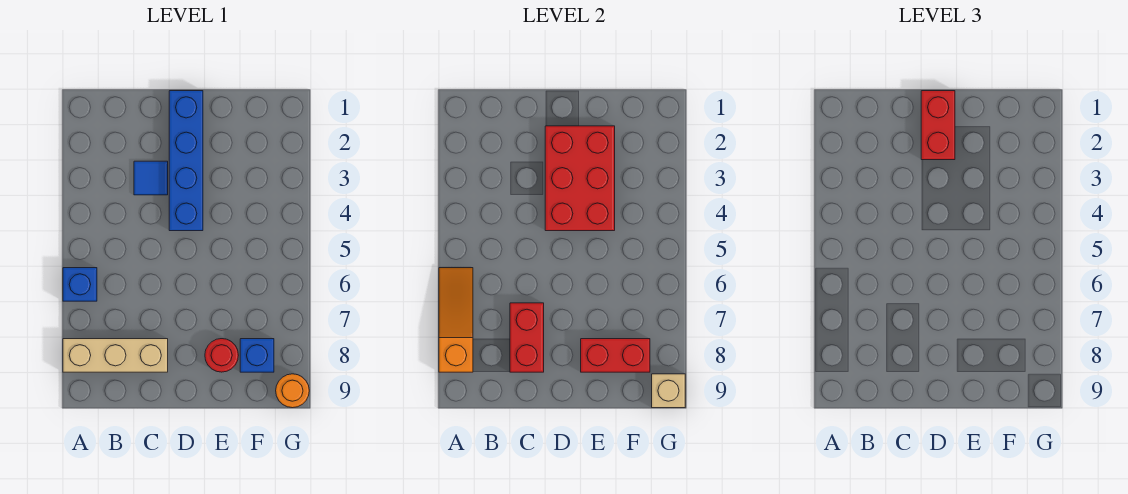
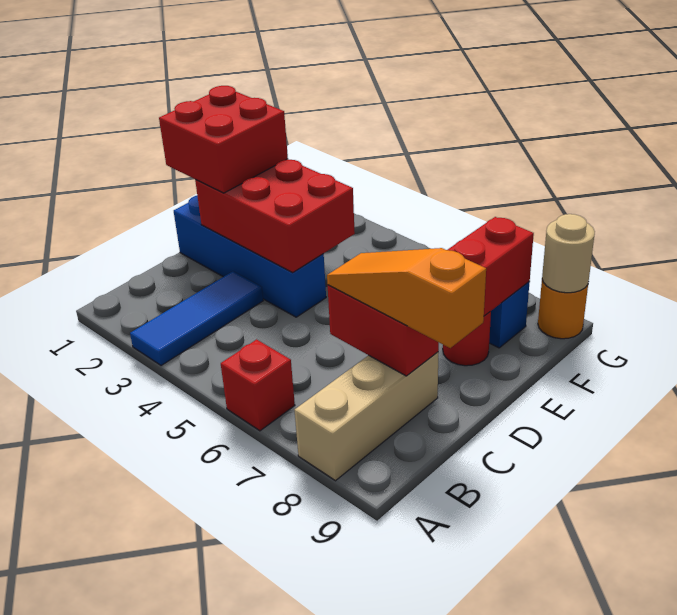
blue brick A6 level 1 -> red brick A6 level 1
orange slope A6:A8 level 2 top 8 -> orange slope C7:C9 level 3 top 9
blue tile C3 level 1 -> blue tile A3:C3 level 1
red brick D1:D2 level 3 -> red brick D1:E2 level 3
tan brick G9 level 2 -> tan round brick G9 level 2

